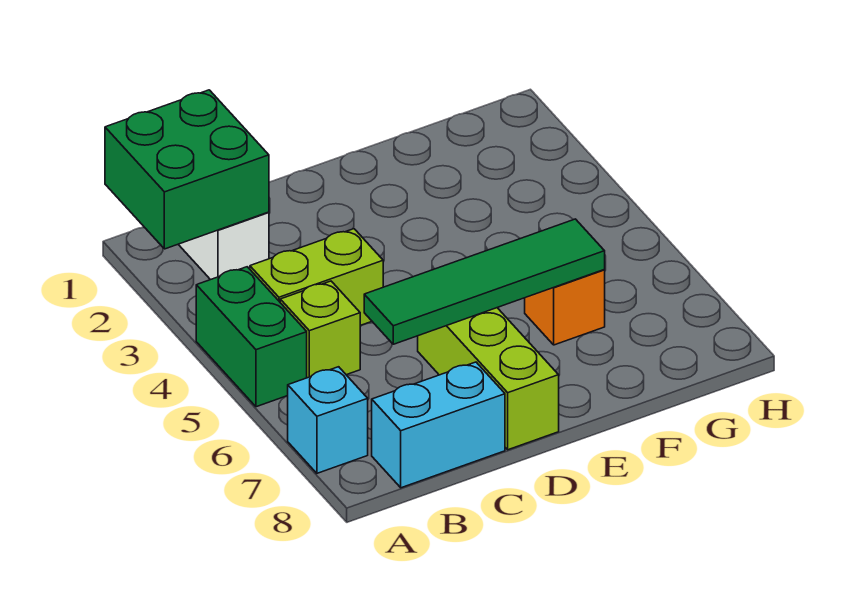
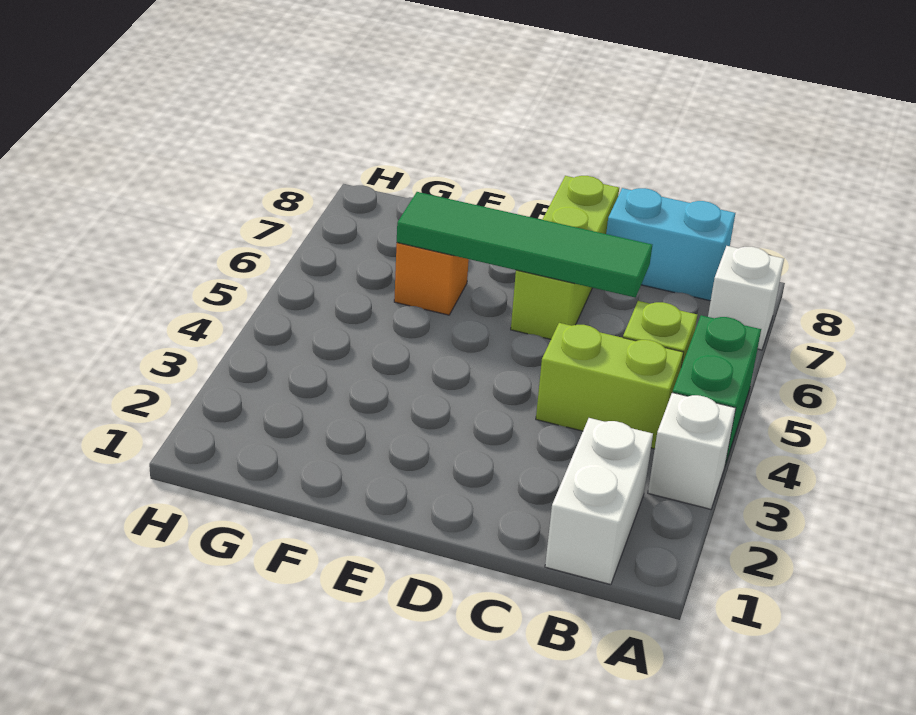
green brick A1:B2 level 2 -> none
none -> white brick A3 level 1
cyan brick A7 level 1 -> white brick A7 level 1

